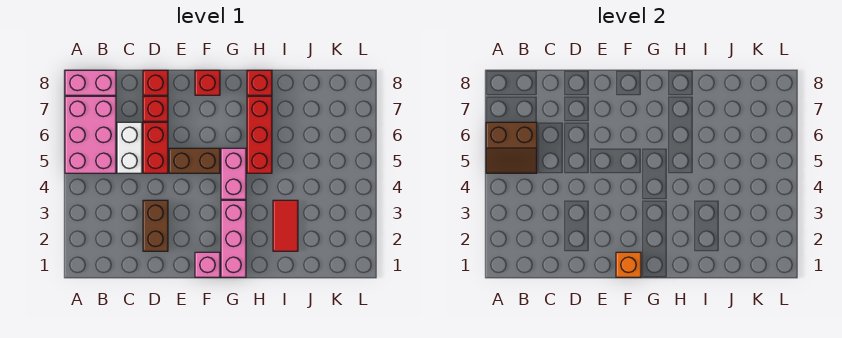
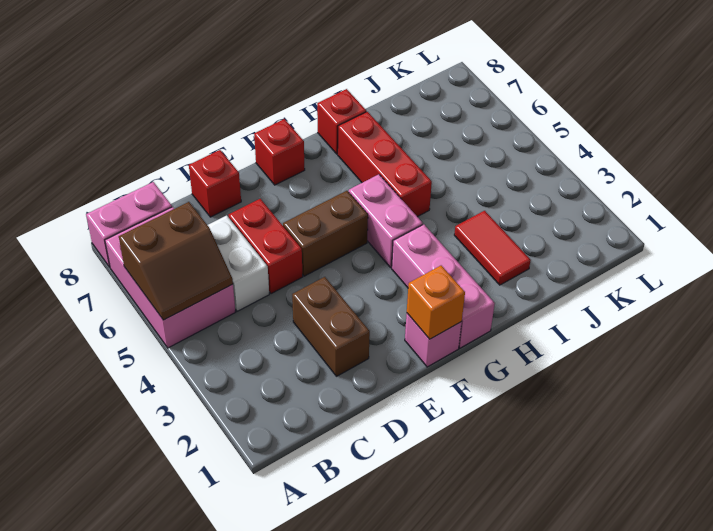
red brick D7 level 1 -> none

